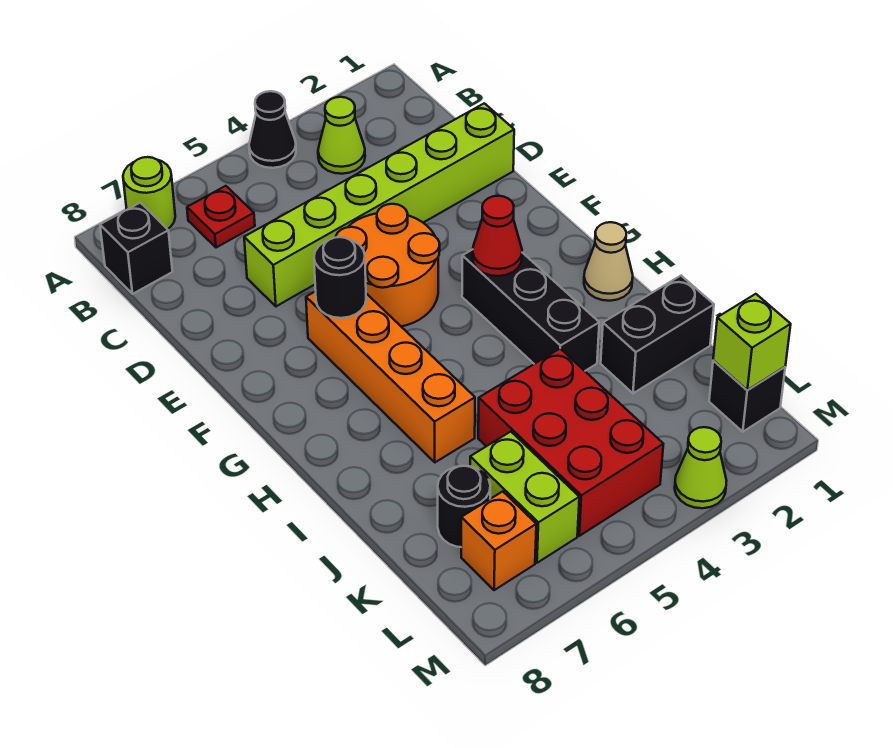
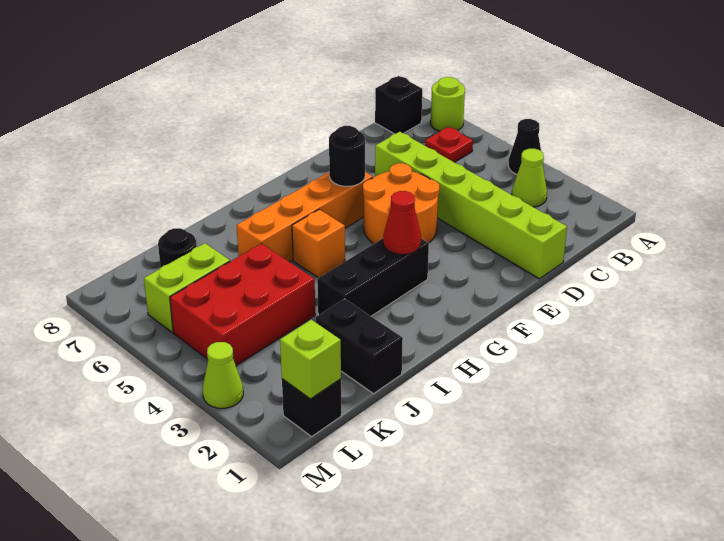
tan cone H1 level 1 -> none
orange brick L7 level 1 -> orange brick H5 level 1

